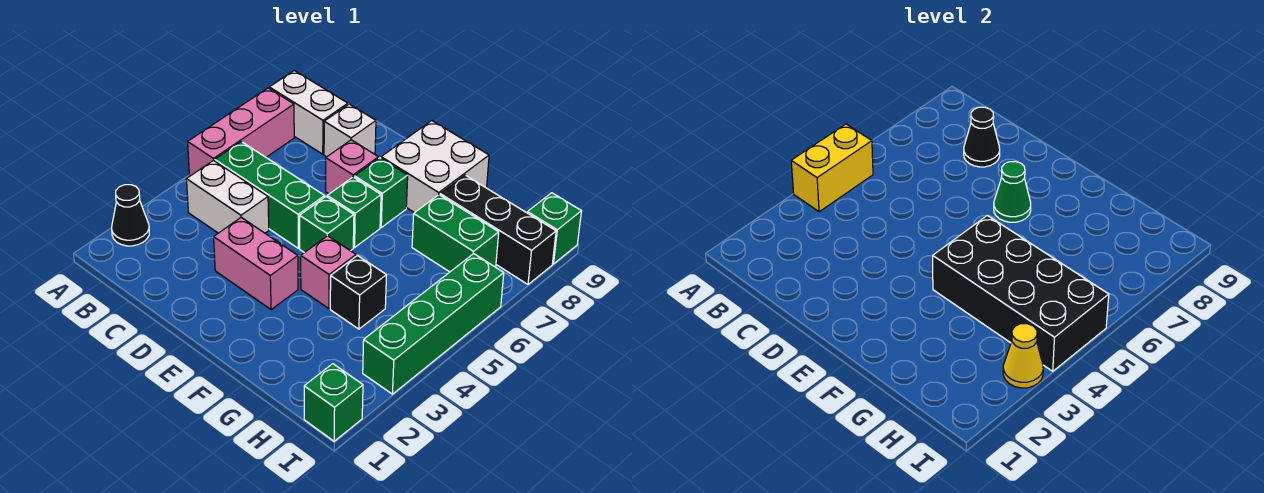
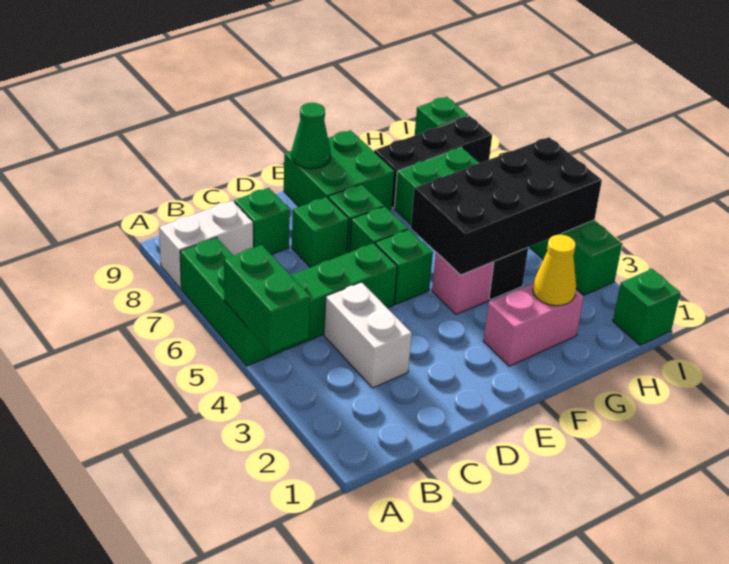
black cone A2 level 1 -> none
yellow brick A4:A5 level 2 -> green brick A4:A5 level 2
pink brick A5:A7 level 1 -> green brick A5:A7 level 1
white brick B4:C4 level 1 -> white brick C3:C4 level 1
white brick C8 level 1 -> green brick C8 level 1
black cone C8 level 2 -> none
pink brick D3:E3 level 1 -> pink brick F2:G2 level 1
pink brick D7 level 1 -> green brick D7 level 1
green cone E7 level 2 -> green cone E9 level 2
white brick E8:F9 level 1 -> green brick E8:F9 level 1
yellow cone I3 level 2 -> yellow cone G2 level 2

